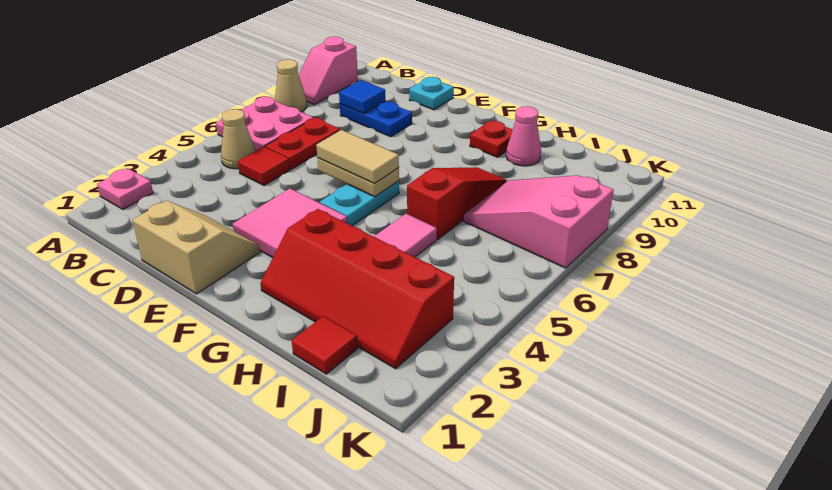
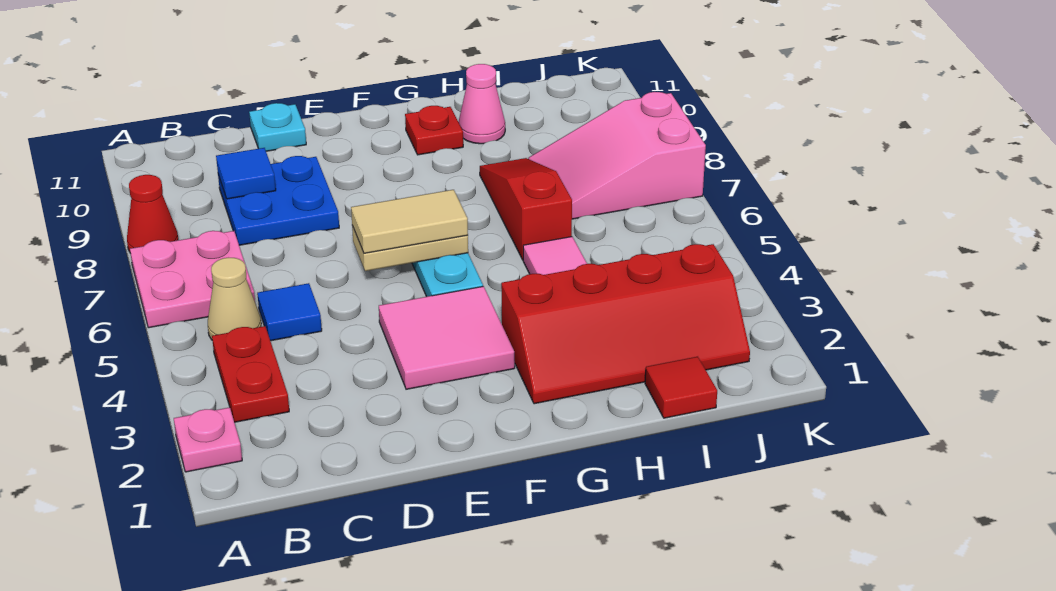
tan cone A8 level 1 -> red cone A8 level 1
pink slope A9:A10 level 1 top 10 -> none
red tile C5 level 1 -> blue tile C5 level 1
red plate C6:C7 level 1 -> red plate B3:B4 level 1
blue plate C9:D9 level 1 -> blue plate C8:D9 level 1
tan slope D1:E2 level 1 top 1 -> none

